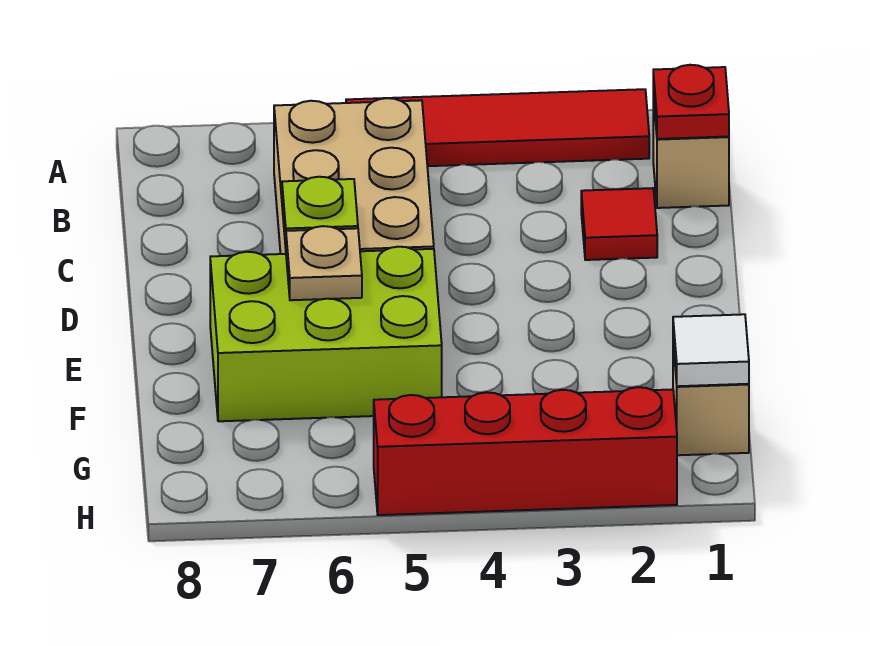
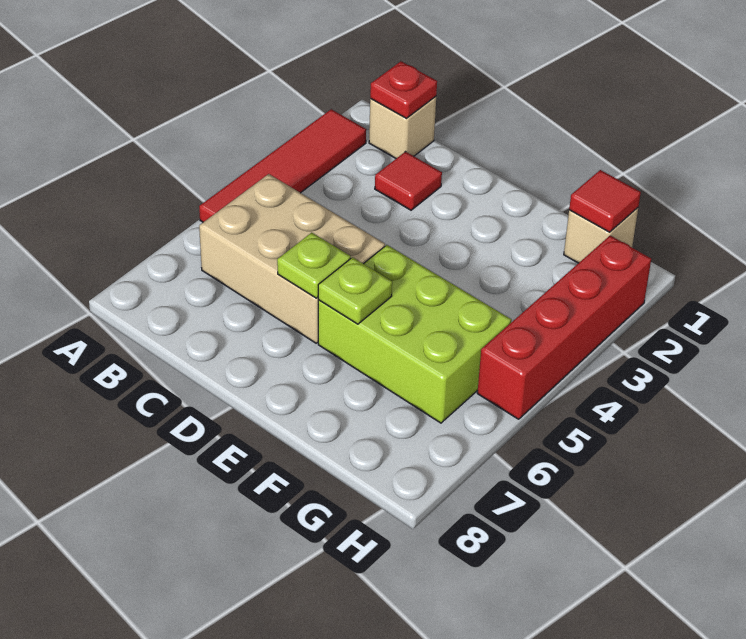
lime brick E5:F7 level 1 -> lime brick E5:G6 level 1
tan plate E6 level 2 -> lime plate E6 level 2
white tile G1 level 2 -> red tile G1 level 2

